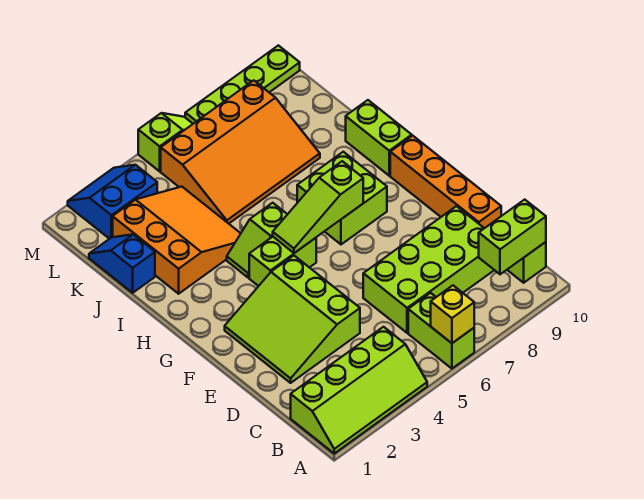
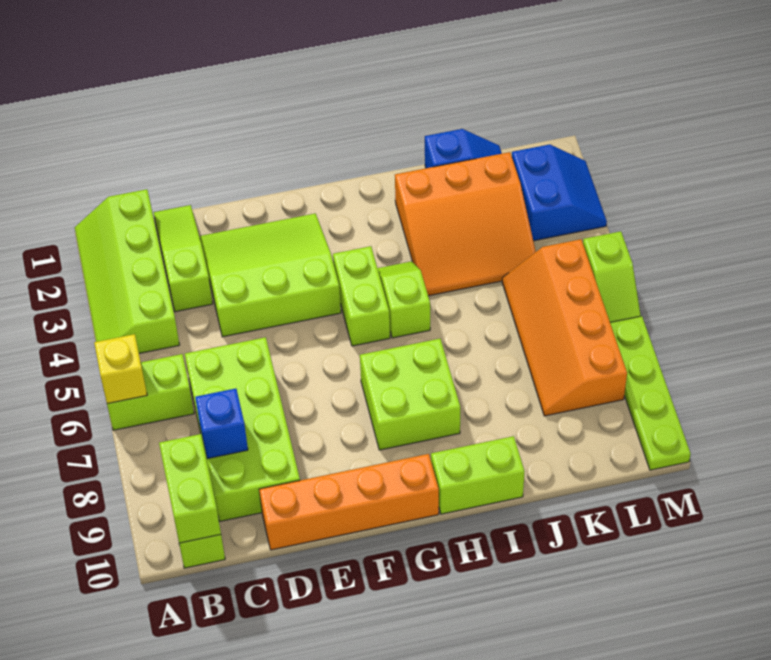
none -> blue brick C8 level 2
lime slope G5:G7 level 2 top 7 -> lime slope C1:C3 level 1 top 3
orange slope J5:L8 level 1 top L -> orange slope K5:L8 level 1 top L

